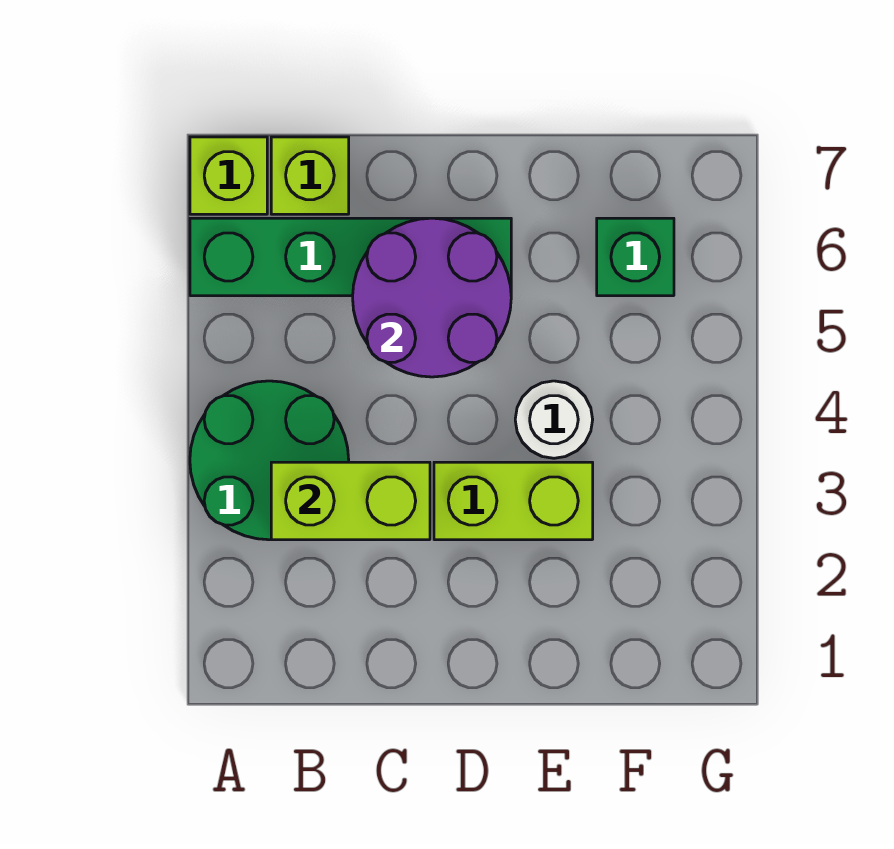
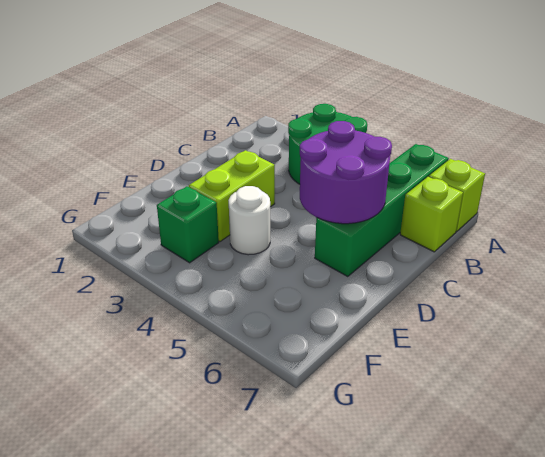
lime brick B3:C3 level 2 -> none
green brick F6 level 1 -> green brick F3 level 1

